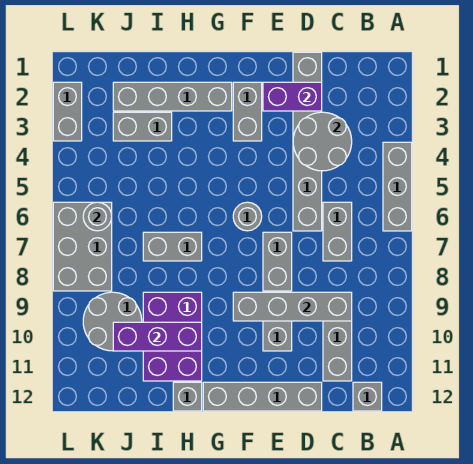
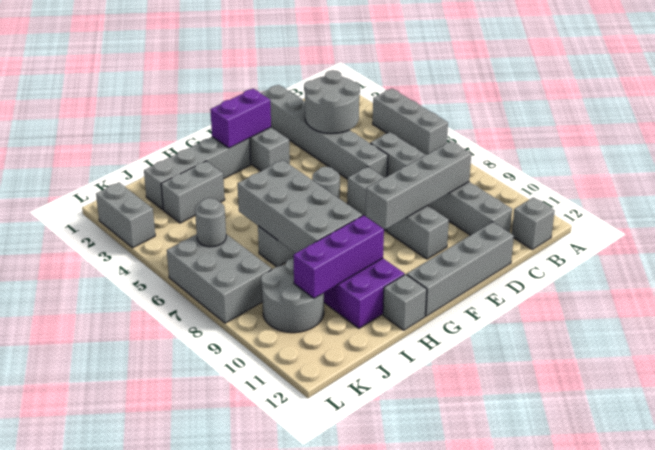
purple brick D2:E2 level 2 -> purple brick F2:G2 level 2
none -> grey brick H6:I9 level 2

